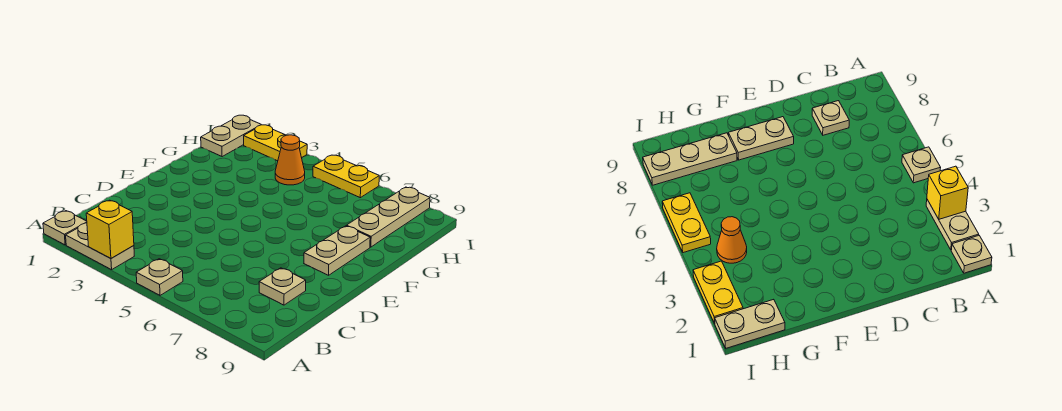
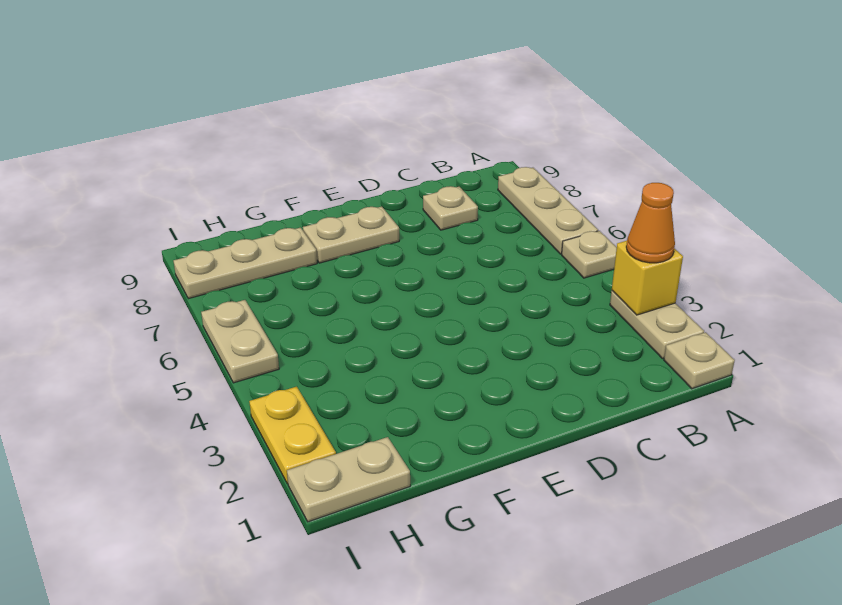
none -> tan plate A6:A8 level 1
orange cone H4 level 1 -> orange cone A3 level 3
yellow plate I5:I6 level 1 -> tan plate I5:I6 level 1

